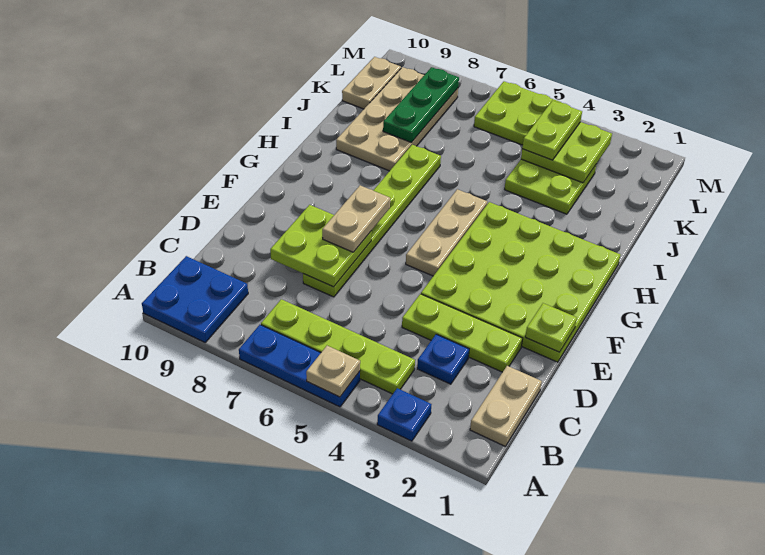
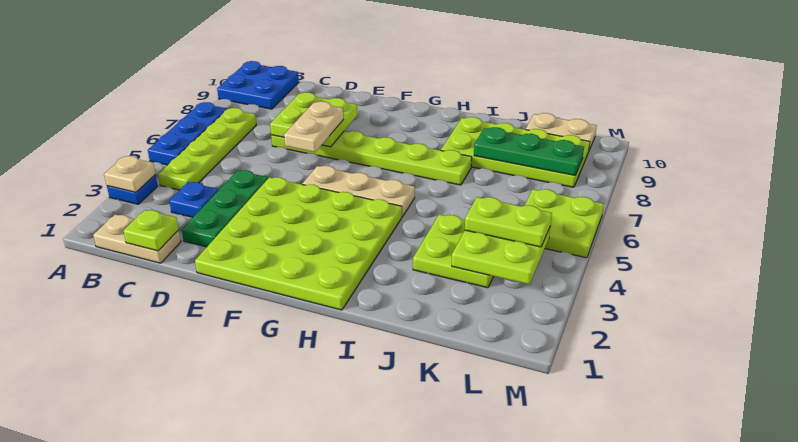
tan plate A5 level 2 -> tan plate A3 level 2
lime plate D2:D4 level 1 -> green plate D2:D4 level 1
lime plate E1 level 2 -> lime plate C1 level 2
tan plate E7:F7 level 3 -> tan plate E6:E7 level 3
tan plate I8:L9 level 1 -> lime plate I8:L9 level 1

